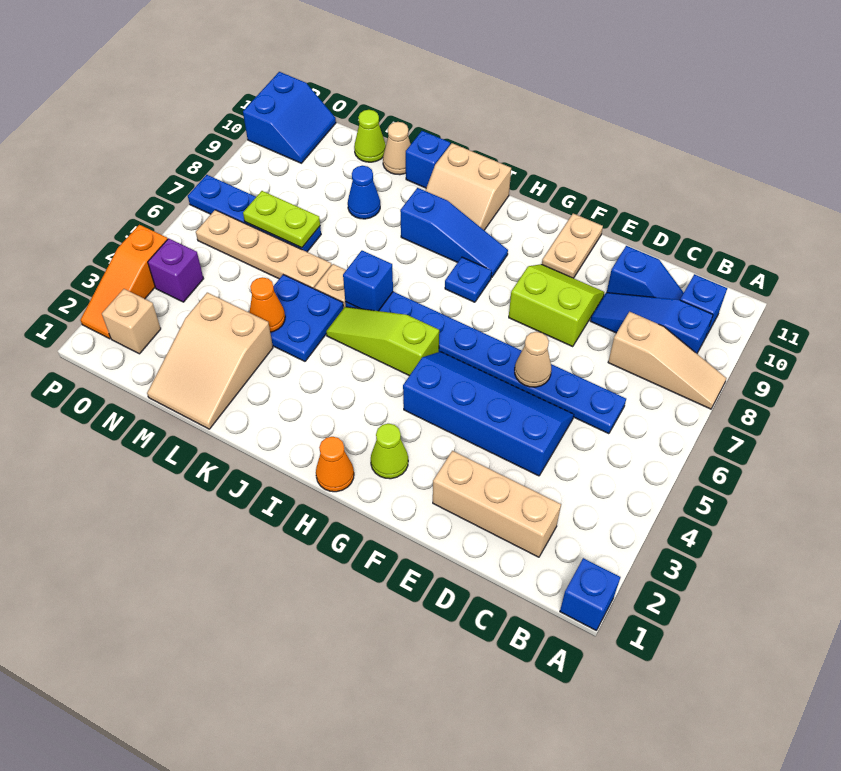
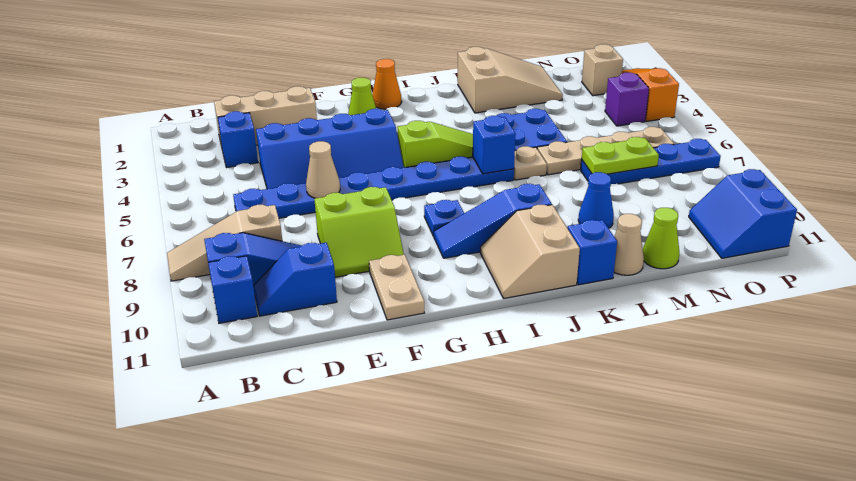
blue brick A1 level 1 -> blue brick C3 level 1
tan slope I10:J11 level 1 top 11 -> tan slope I10:J11 level 1 top J
tan slope L1:M3 level 1 top 3 -> tan slope K1:M2 level 1 top K
orange cone L4 level 2 -> none

